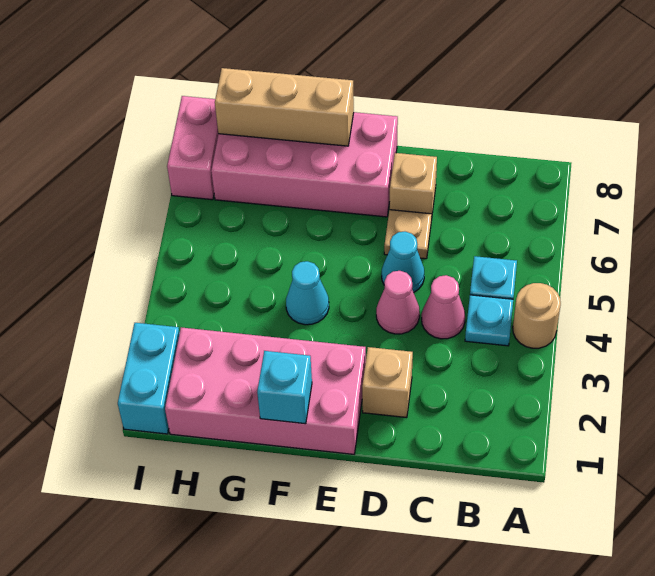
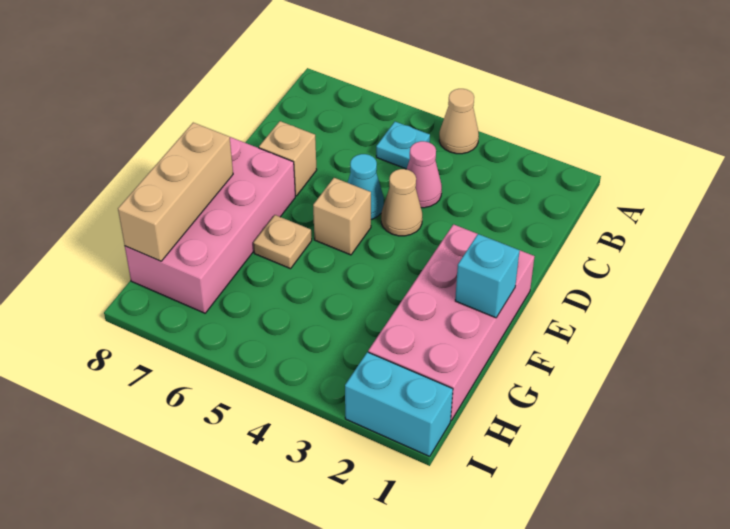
tan round brick A4 level 1 -> tan cone A4 level 1
cyan plate B4 level 1 -> none
tan brick D2 level 1 -> tan brick E5 level 1
pink cone D4 level 1 -> tan cone D4 level 1
tan plate D6 level 1 -> tan plate F6 level 1
cyan cone F4 level 1 -> none
pink brick I7:I8 level 1 -> none

